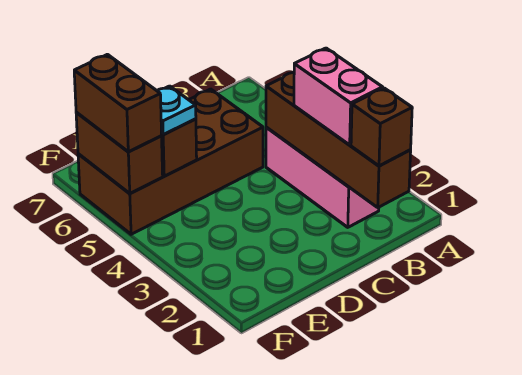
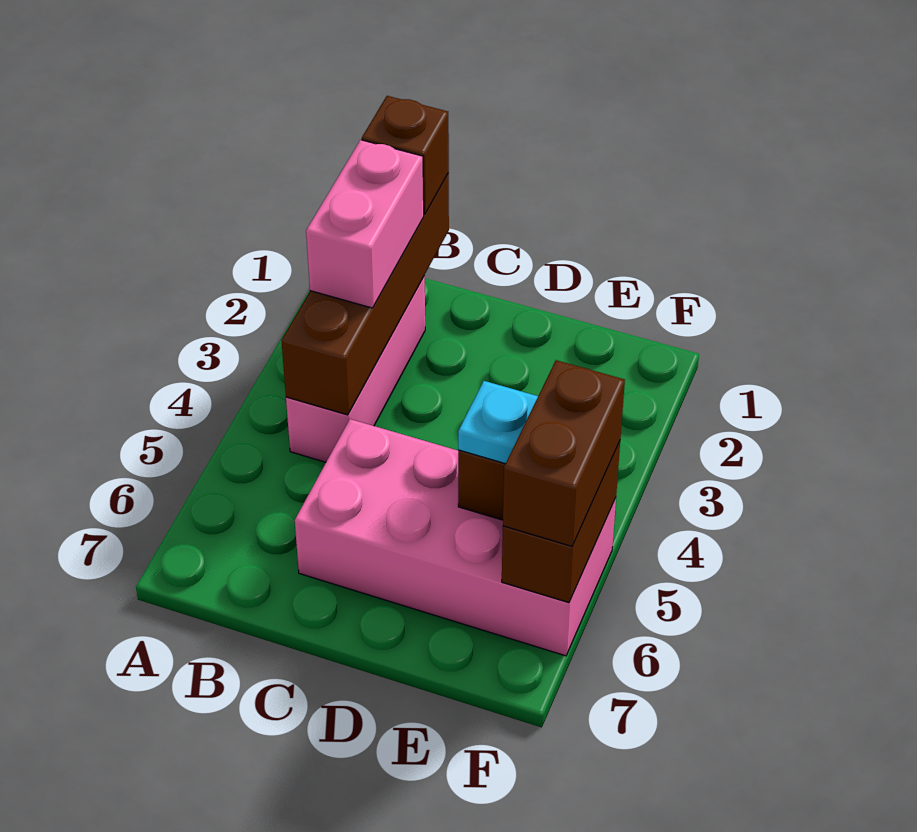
brown brick C5:F6 level 1 -> pink brick C5:F6 level 1

